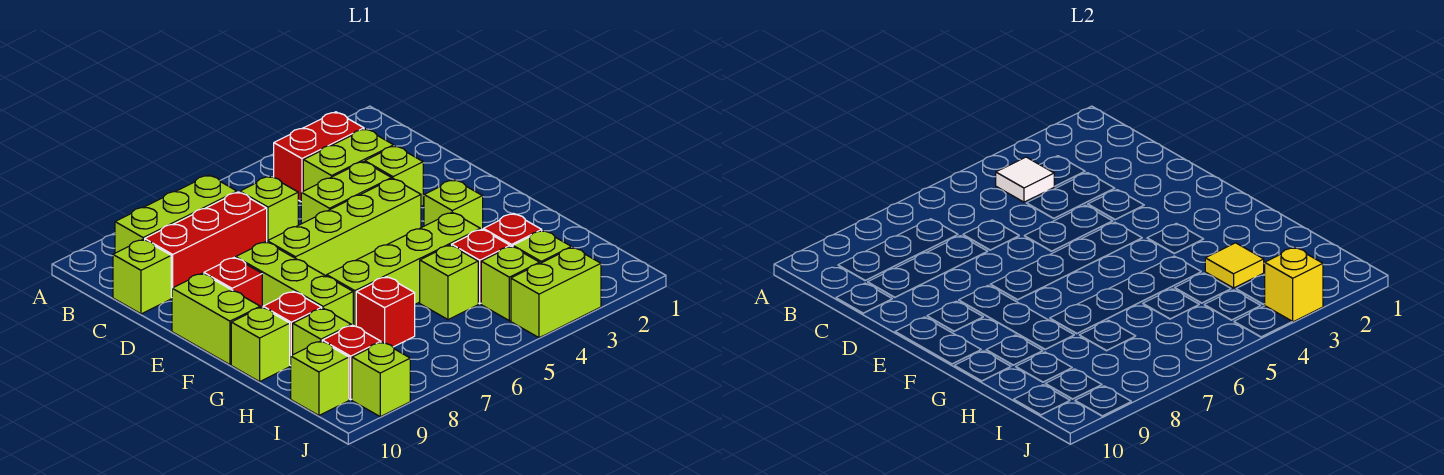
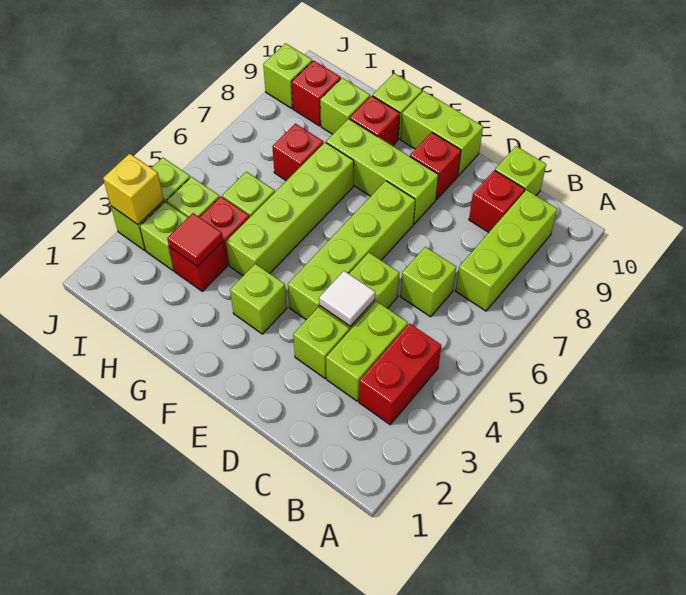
white tile B4 level 2 -> white tile D4 level 2
red brick C7:C9 level 1 -> red brick C9 level 1
yellow tile H3 level 2 -> red tile H3 level 2
lime brick I10 level 1 -> none

